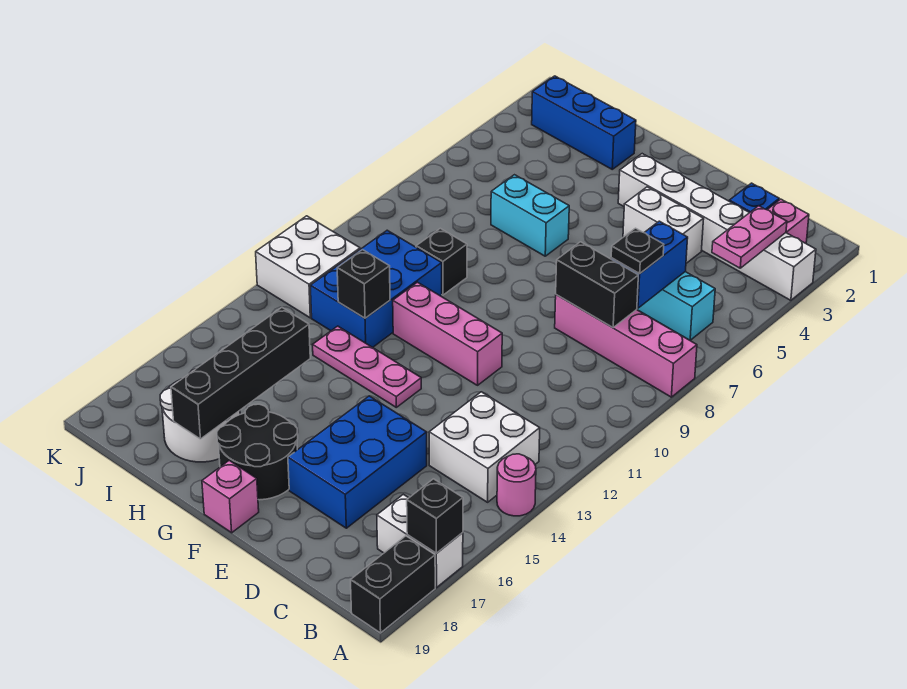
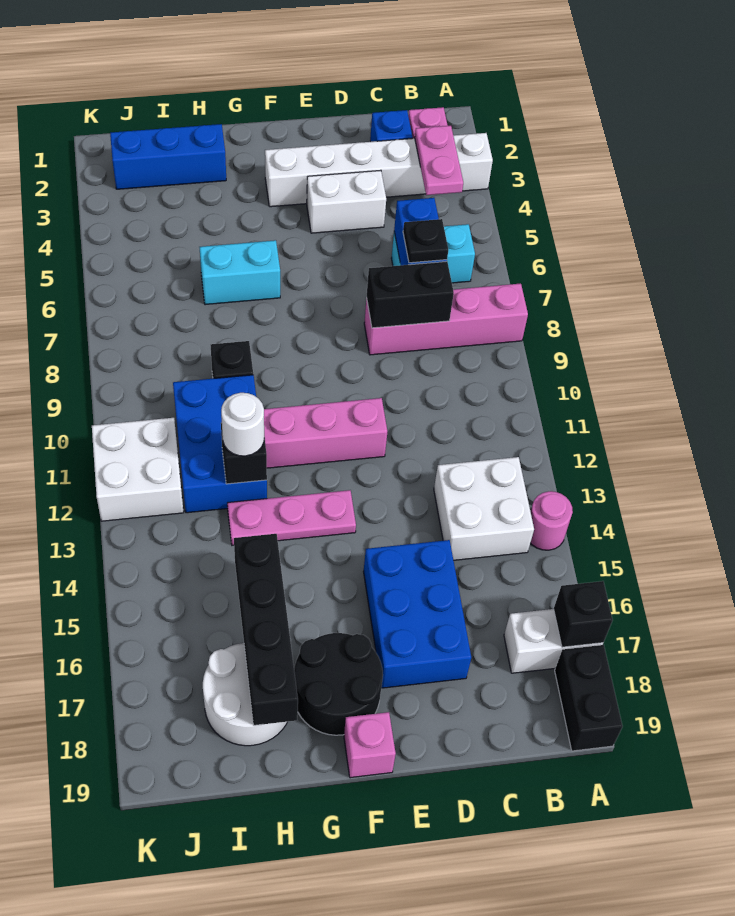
none -> white round brick H12 level 3

